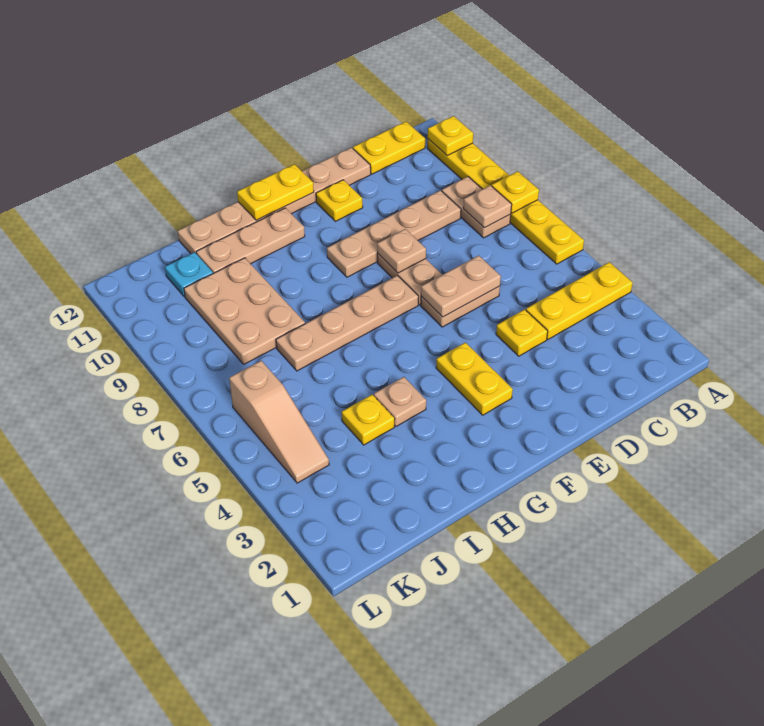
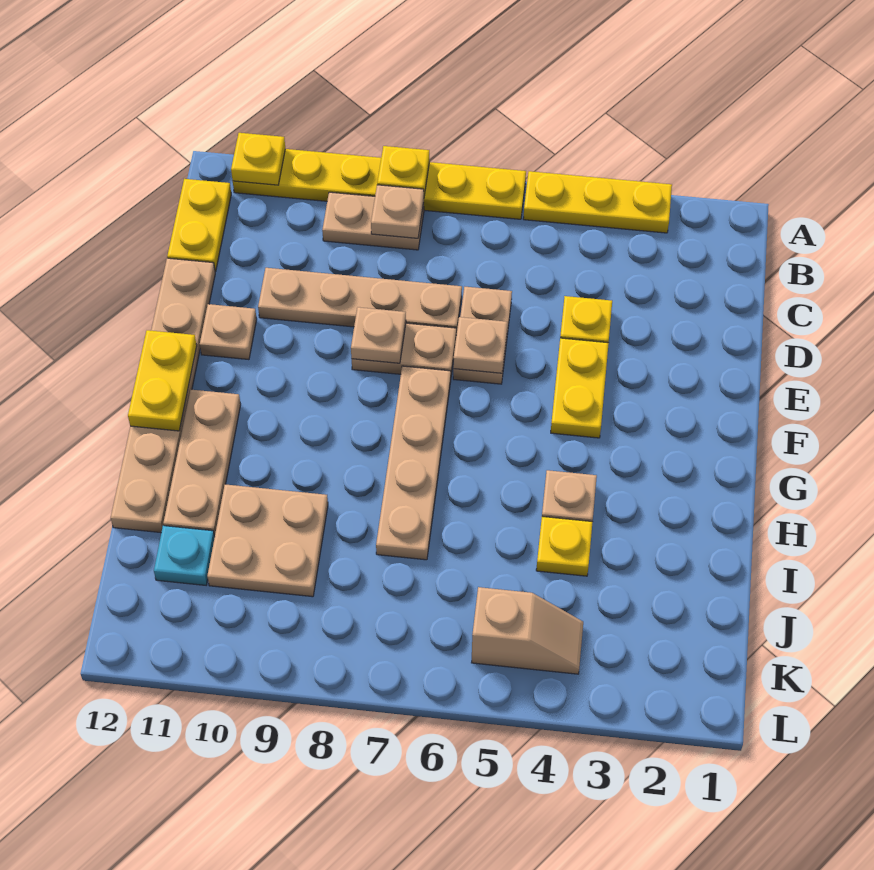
yellow plate A4:C4 level 1 -> yellow plate A3:A5 level 1
tan plate C9:F9 level 1 -> tan plate D7:D10 level 1
tan plate D6:E6 level 2 -> tan plate E6 level 2
yellow plate E11 level 1 -> tan plate E11 level 1
yellow plate F3:F4 level 1 -> yellow plate E4:F4 level 1
tan plate I8:J10 level 1 -> tan plate I9:J10 level 1
tan slope K4:K6 level 1 top 6 -> tan slope K4:K5 level 1 top 5

